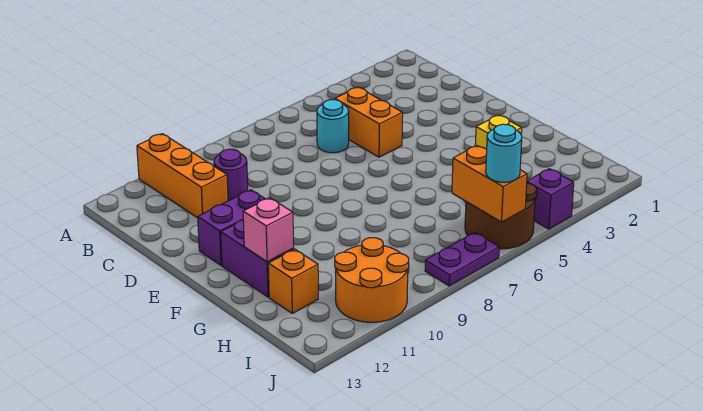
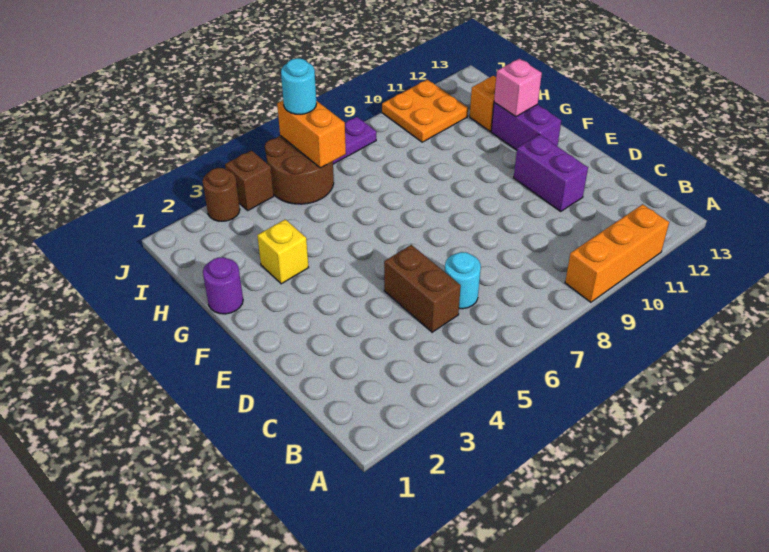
orange brick A11:C11 level 1 -> orange brick A9:A11 level 1
orange brick C5:D5 level 1 -> brown brick C5:D5 level 1
purple round brick C10 level 1 -> purple round brick G1 level 1
purple brick E11:E12 level 1 -> purple brick D11:E11 level 1
orange round brick I10:J11 level 1 -> orange plate I10:J11 level 1
none -> brown round brick J3 level 1
purple brick J4 level 1 -> brown brick J4 level 1

